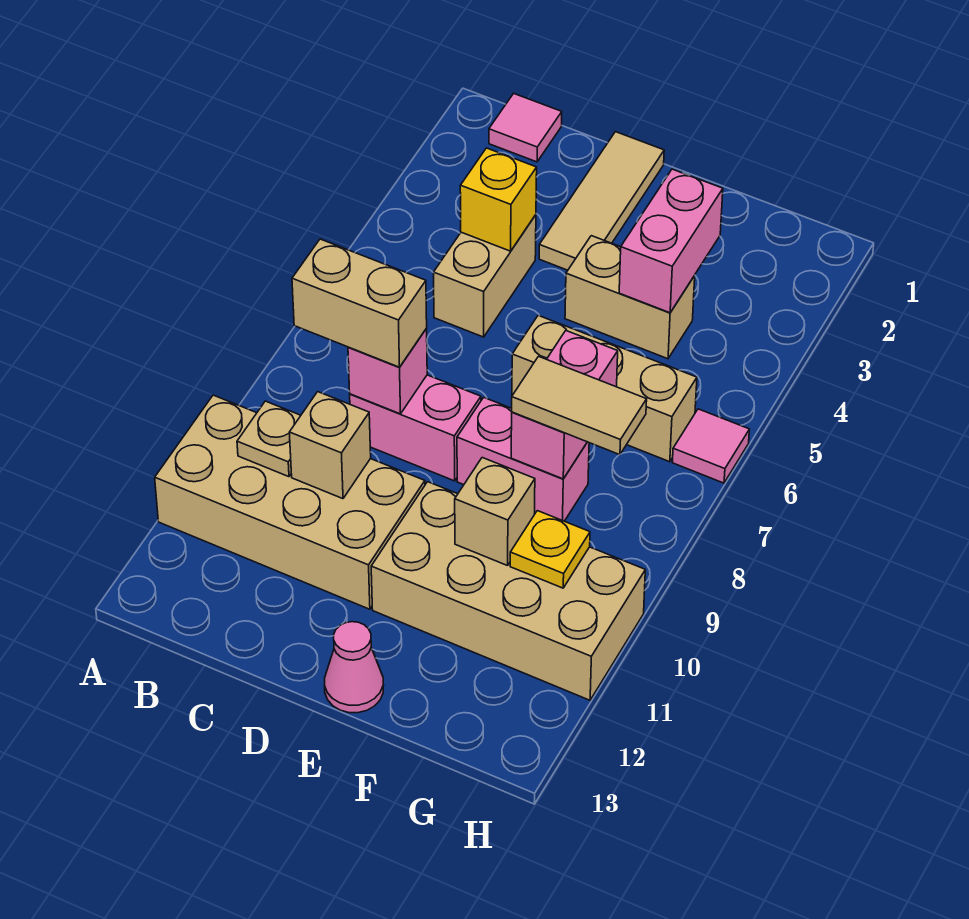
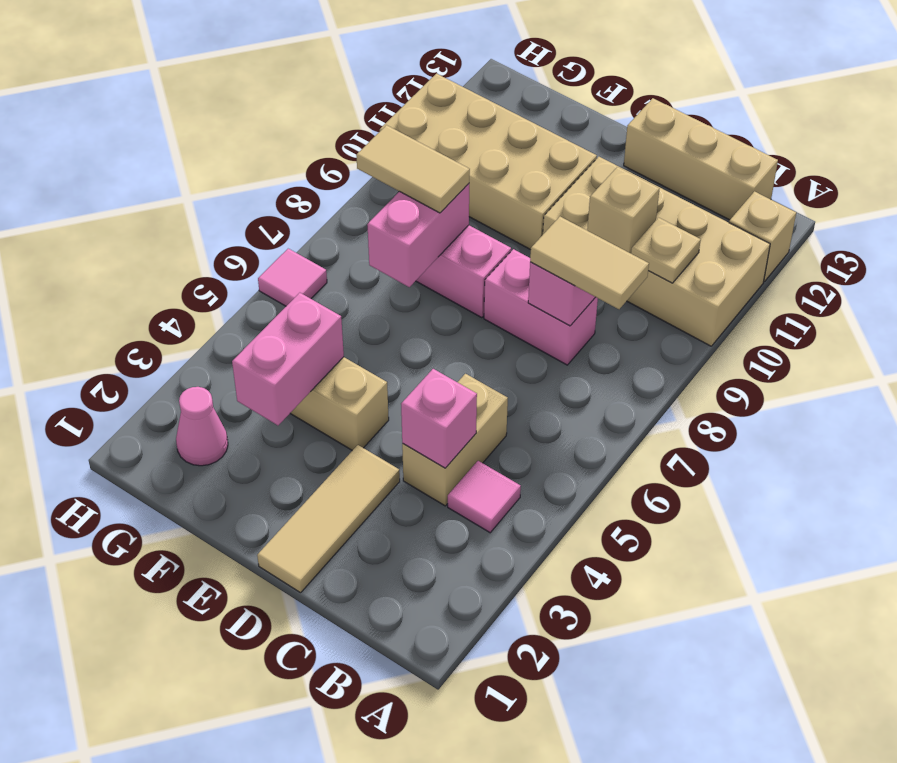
pink tile B1 level 1 -> pink tile B4 level 1
tan brick B8:C8 level 3 -> tan tile B8:C8 level 3
yellow brick C4 level 2 -> pink brick C4 level 2
tan brick E6:G6 level 1 -> tan brick B13:D13 level 1
pink cone E13 level 1 -> pink cone G2 level 1
tan brick F10 level 2 -> tan brick A12 level 1
yellow plate G10 level 2 -> none

